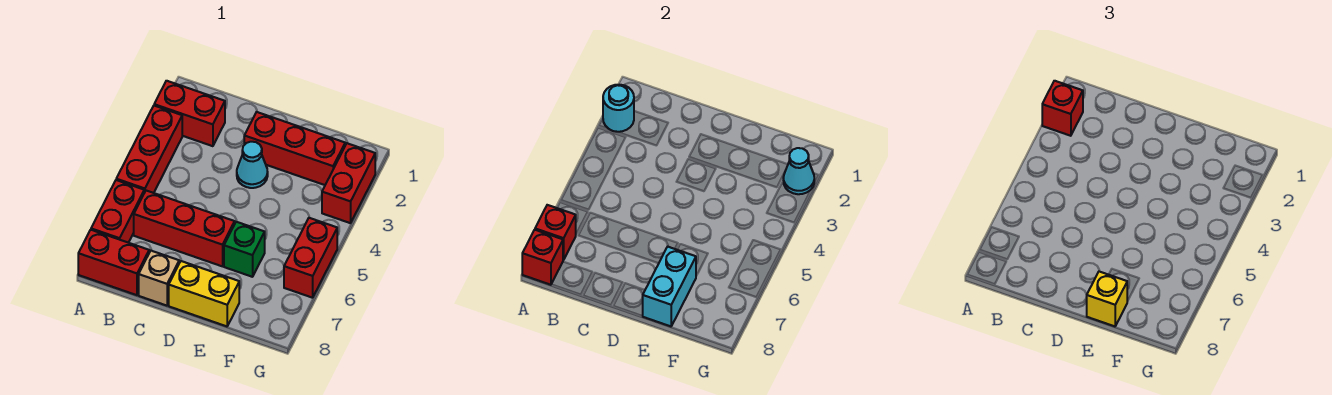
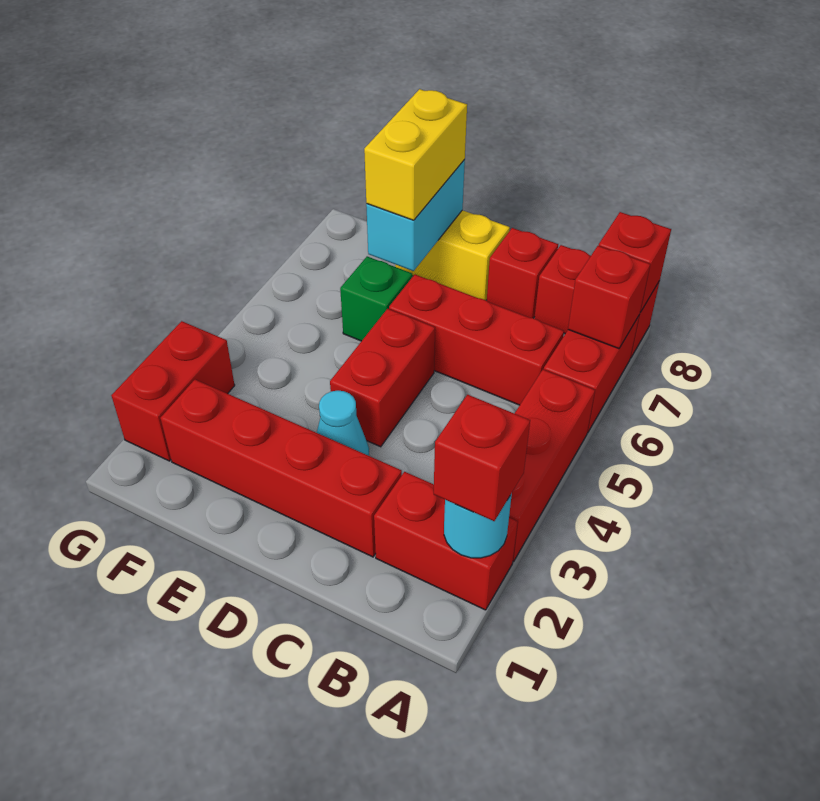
tan brick C8 level 1 -> red brick C8 level 1
red brick D2:F2 level 1 -> red brick C2:F2 level 1
yellow brick E8 level 3 -> yellow brick E7:E8 level 3
cyan cone G2 level 2 -> none
red brick G5:G6 level 1 -> red brick D4:D5 level 1

